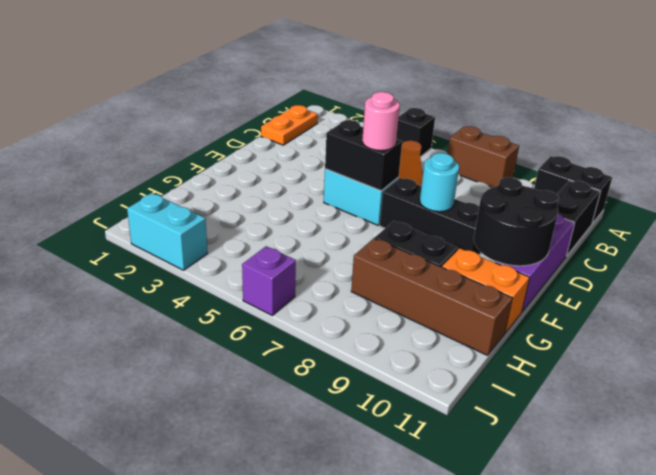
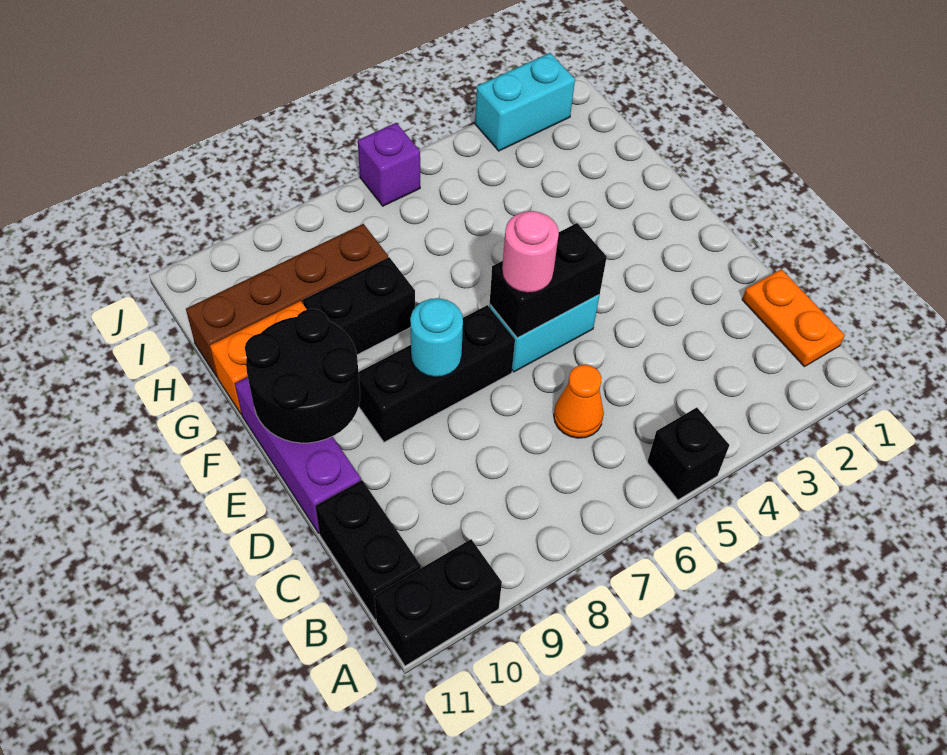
brown brick A7:A8 level 1 -> none

